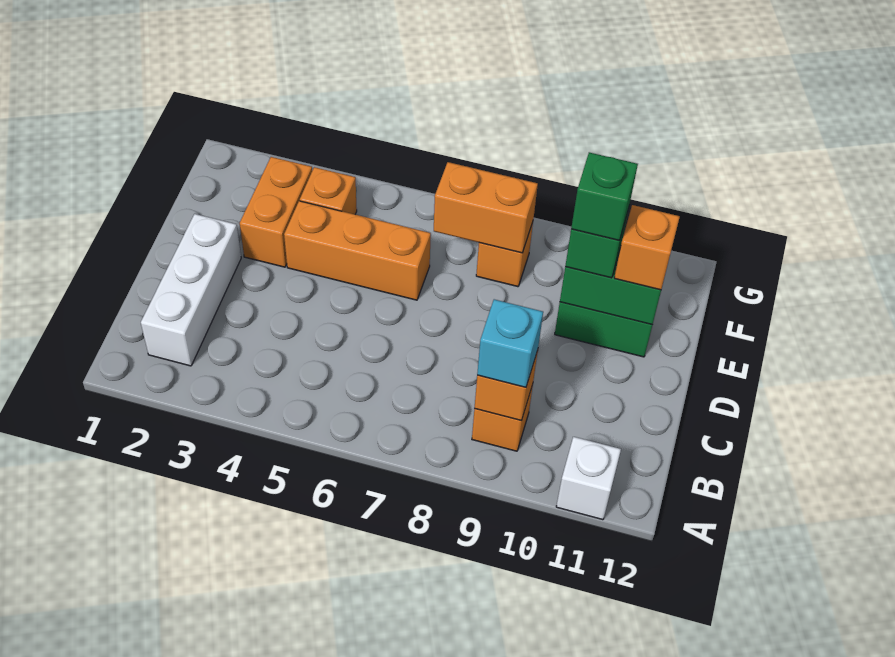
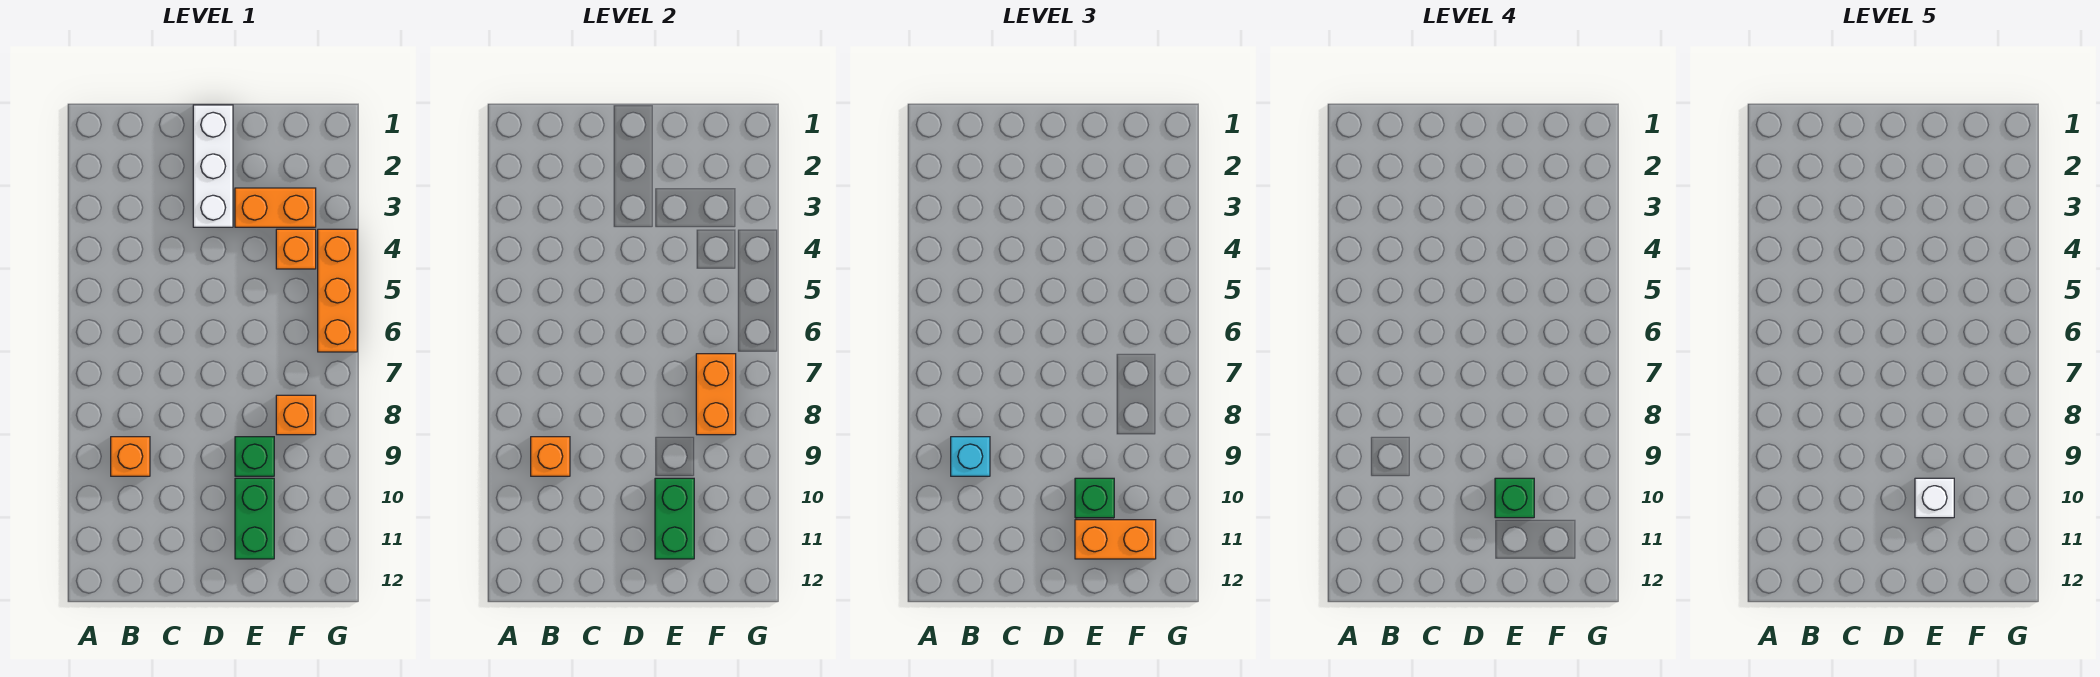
white brick A11 level 1 -> white brick E10 level 5
white brick B2:D2 level 1 -> white brick D1:D3 level 1
orange brick E4:E6 level 1 -> orange brick G4:G6 level 1
none -> green brick E9 level 1
orange brick E11 level 3 -> orange brick E11:F11 level 3

